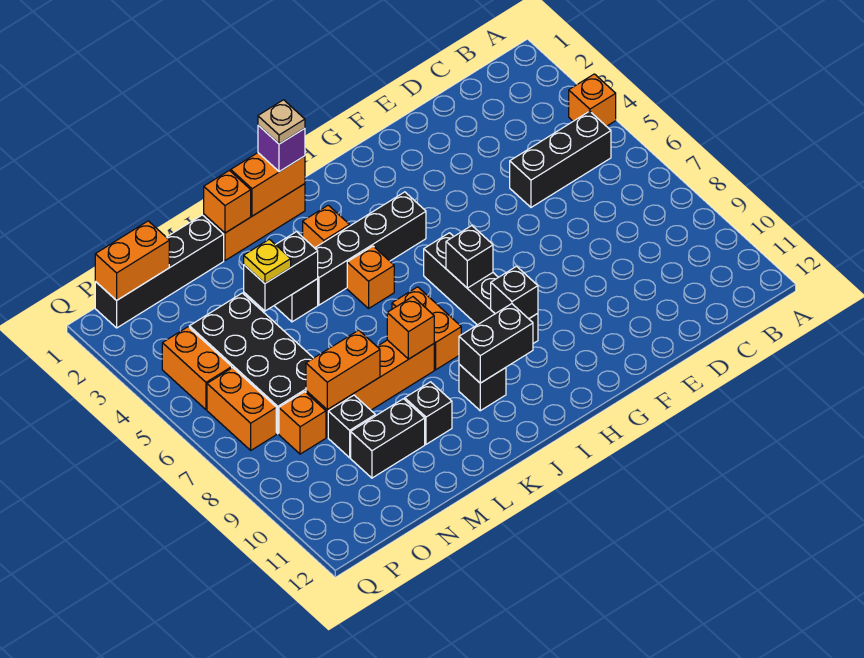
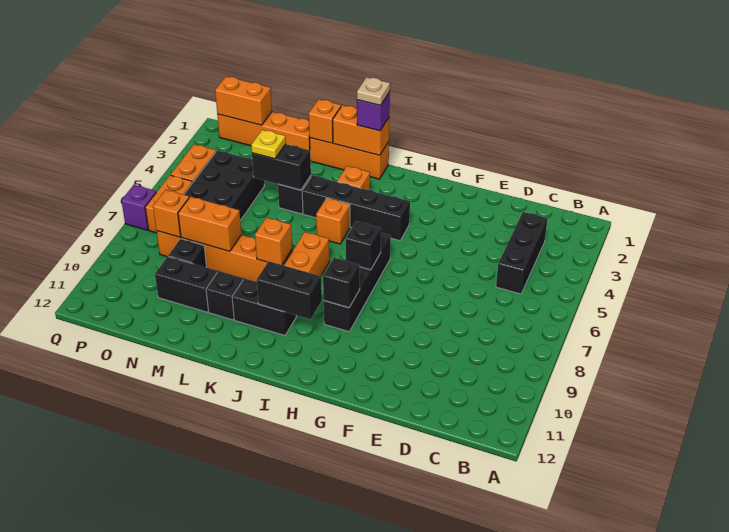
orange brick A4 level 1 -> orange brick O8 level 2
black brick B5:D5 level 1 -> black brick C3:C5 level 1
black brick J10 level 1 -> black brick J10:K10 level 1
black brick M1:P1 level 1 -> orange brick M1:P1 level 1
none -> purple brick Q7 level 1

